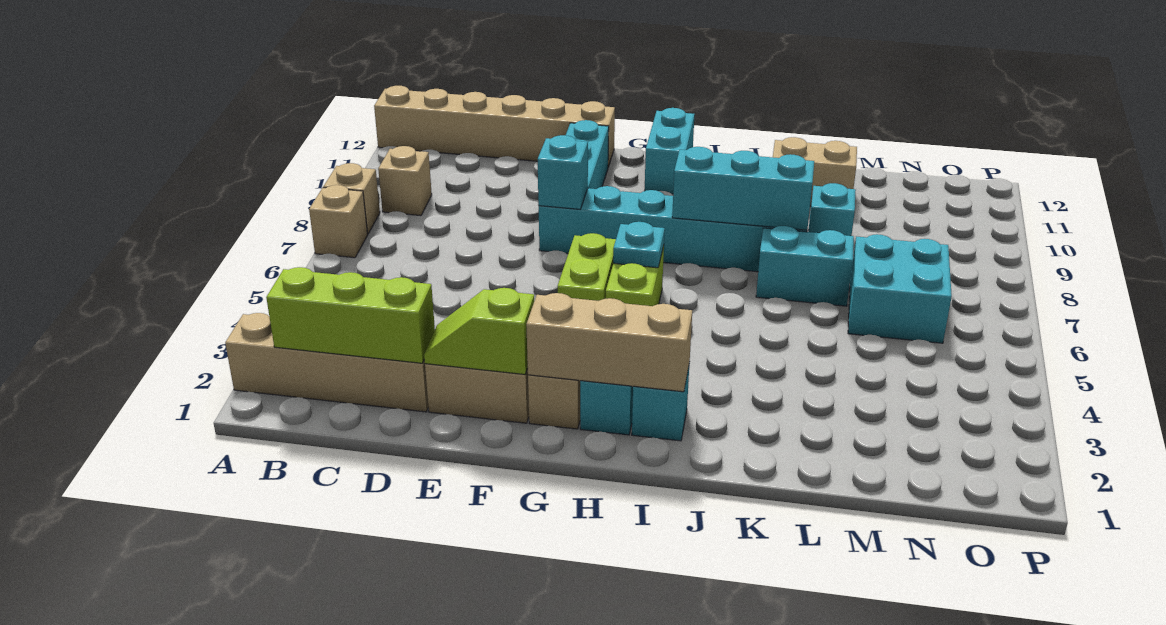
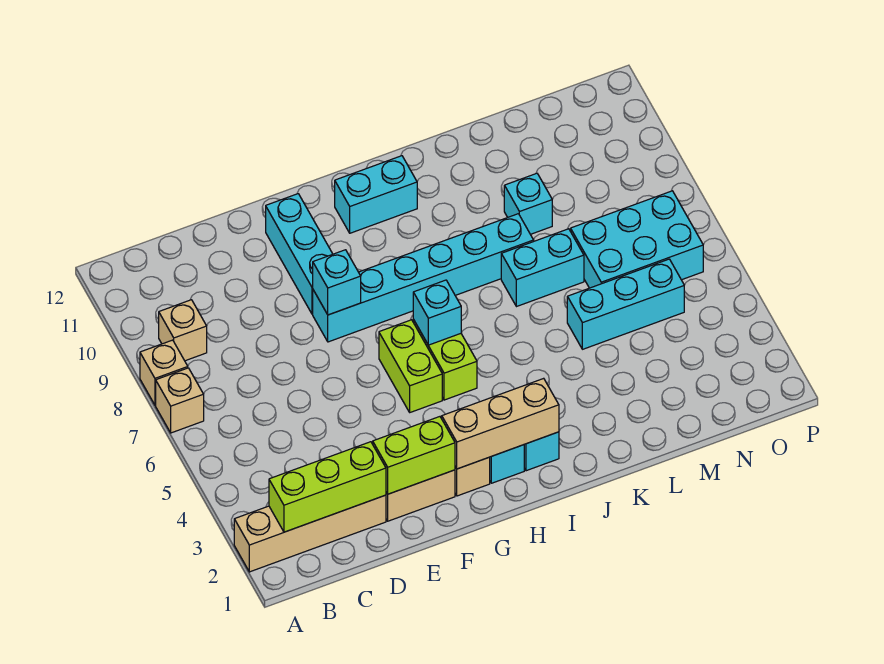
tan brick A12:F12 level 1 -> none
lime slope E2:F2 level 2 top F -> lime brick E2:F2 level 2
cyan plate H6 level 2 -> cyan brick H6 level 2
cyan brick H11:H12 level 1 -> cyan brick H11:I11 level 1
cyan brick I8:K8 level 2 -> cyan brick L5:N5 level 1
tan brick K11:L11 level 1 -> none
cyan brick M6:N7 level 1 -> cyan brick M6:O7 level 1

